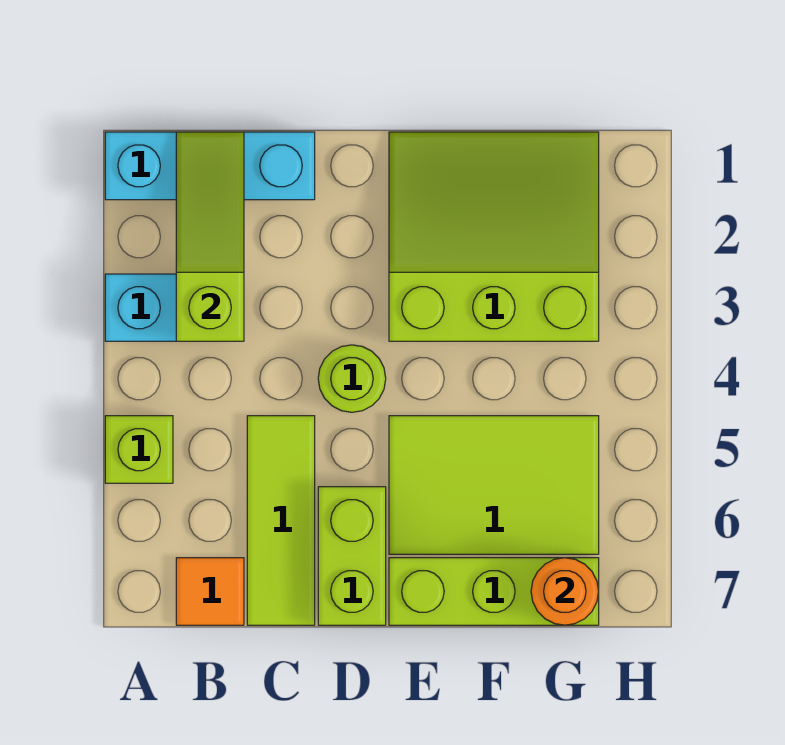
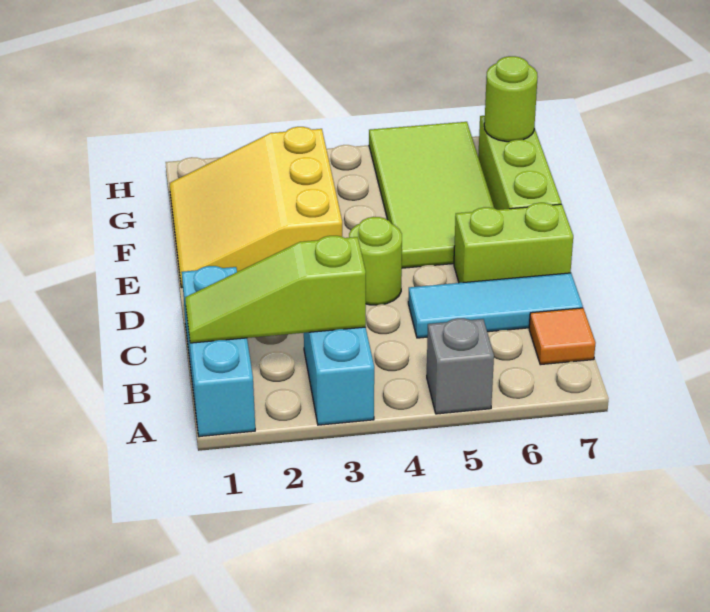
lime brick A5 level 1 -> grey brick A5 level 1
lime tile C5:C7 level 1 -> cyan tile C5:C7 level 1
lime slope E1:G3 level 1 top 3 -> yellow slope E1:G3 level 1 top 3
lime tile E5:G6 level 1 -> lime tile E5:H6 level 1
orange round brick G7 level 2 -> lime round brick G7 level 2

